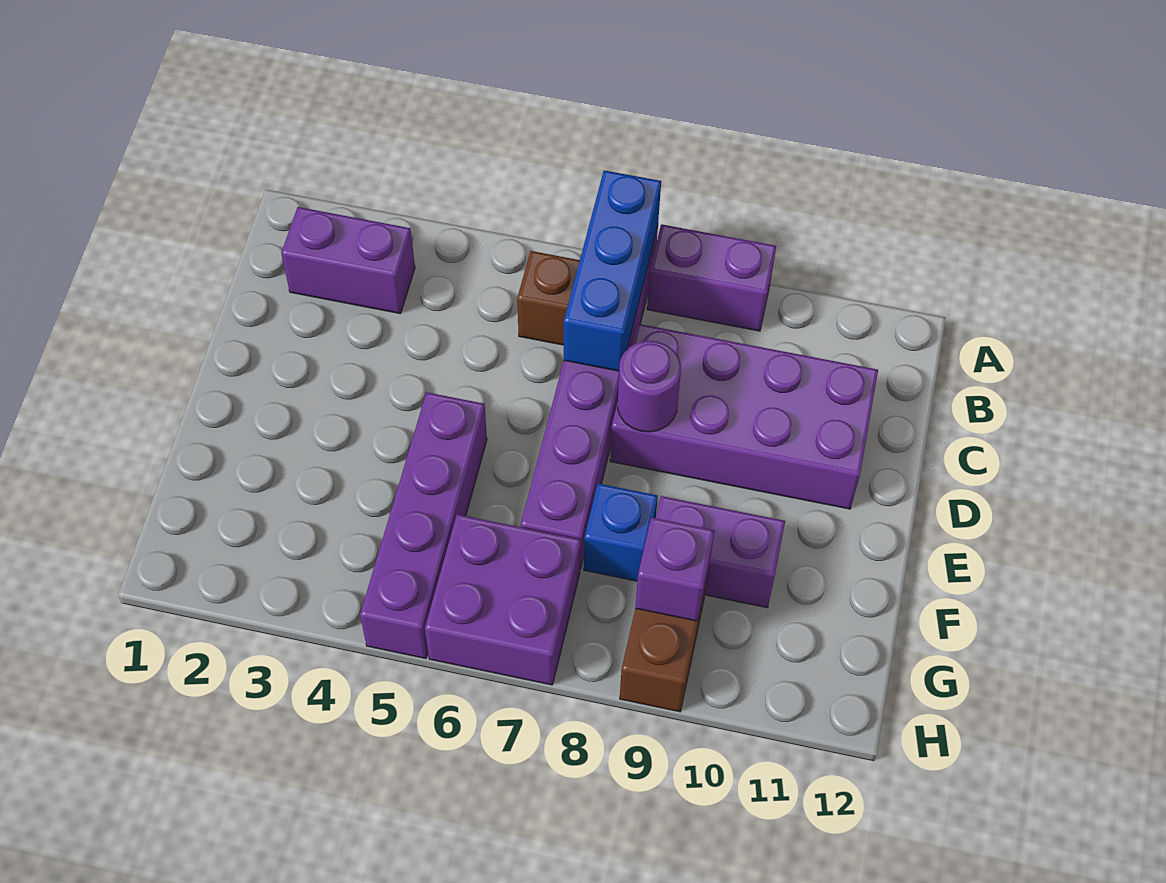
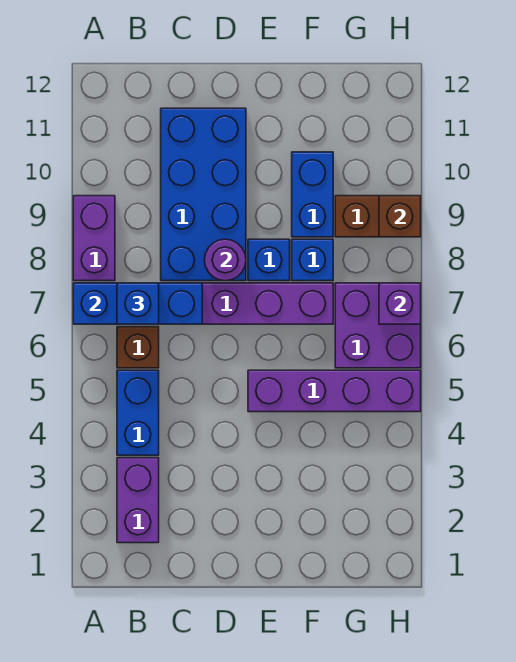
none -> blue brick B4:B5 level 1
none -> blue brick B7 level 3
purple brick C8:D11 level 1 -> blue brick C8:D11 level 1
none -> blue brick E8 level 1
purple brick F9:F10 level 1 -> blue brick F9:F10 level 1
purple brick G9 level 2 -> purple brick H7 level 2
none -> brown brick H9 level 2

